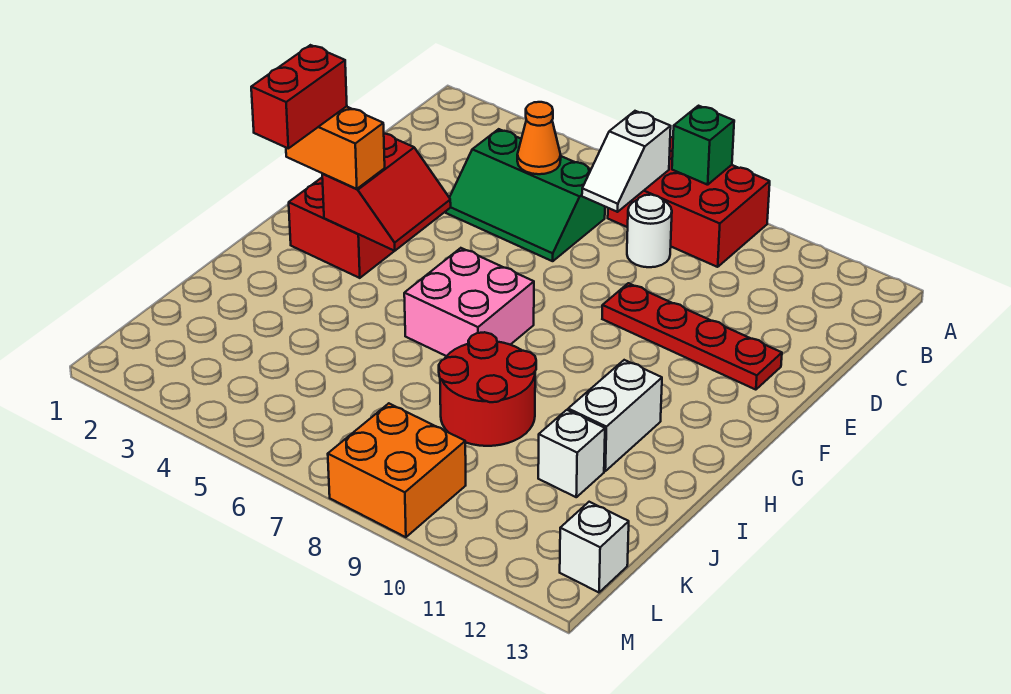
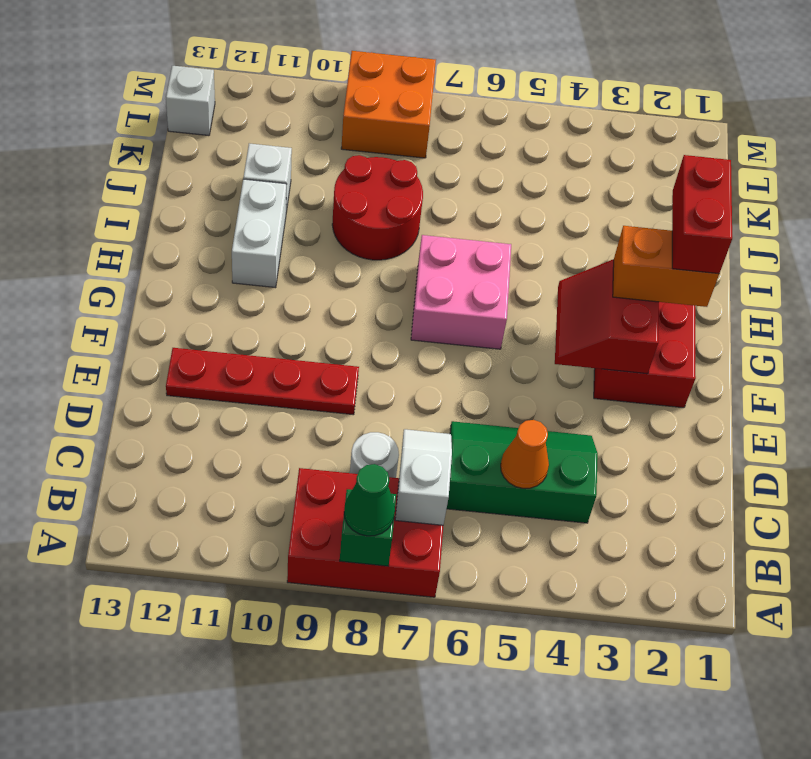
none -> green cone A8 level 3

